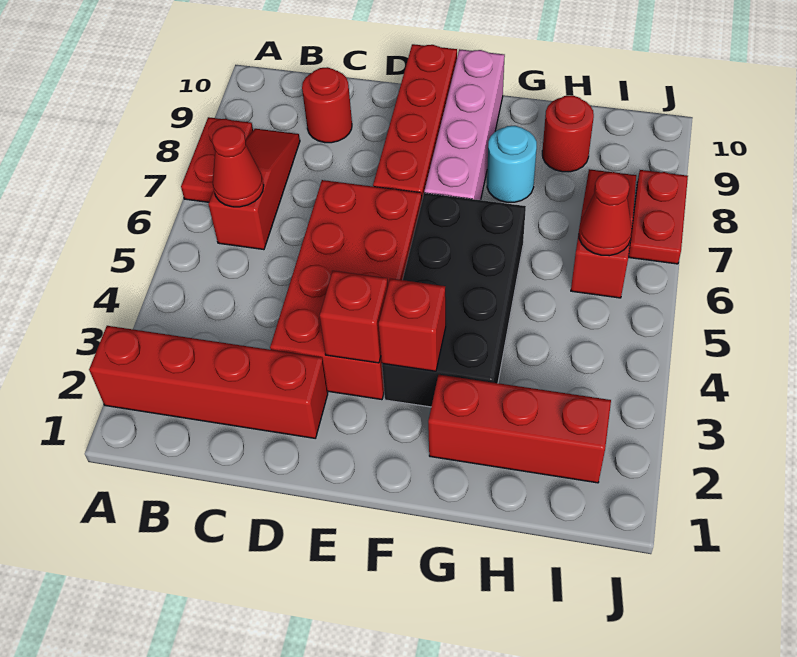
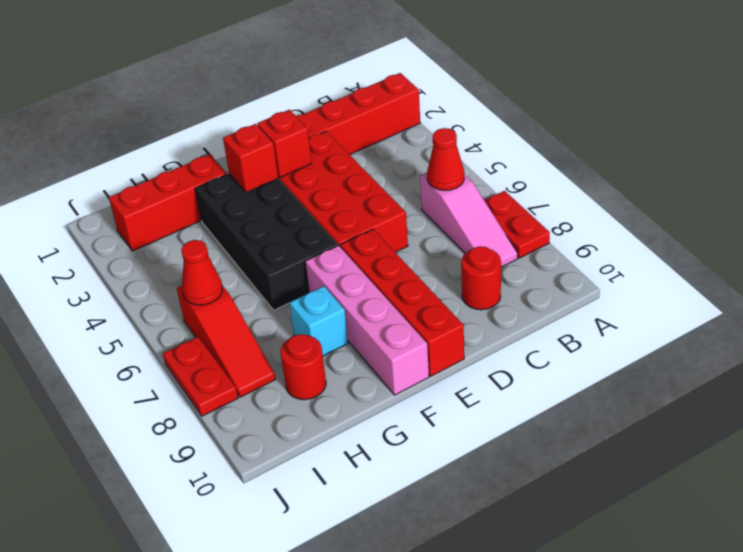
red slope B6:B8 level 1 top 6 -> pink slope B6:B8 level 1 top 6
cyan round brick G8 level 1 -> cyan brick G8 level 1

